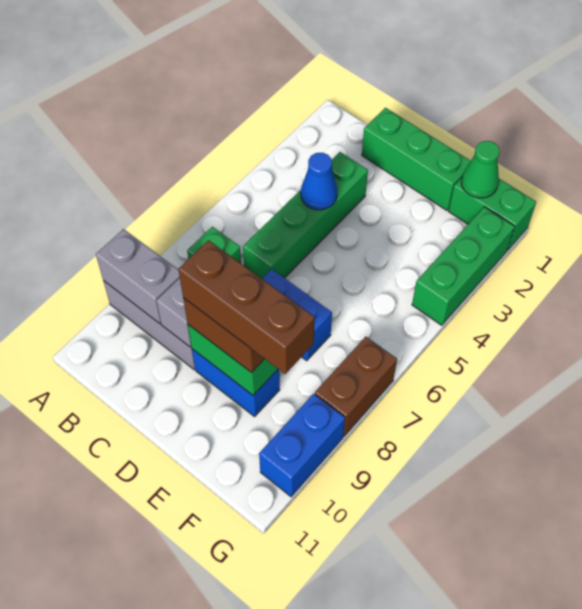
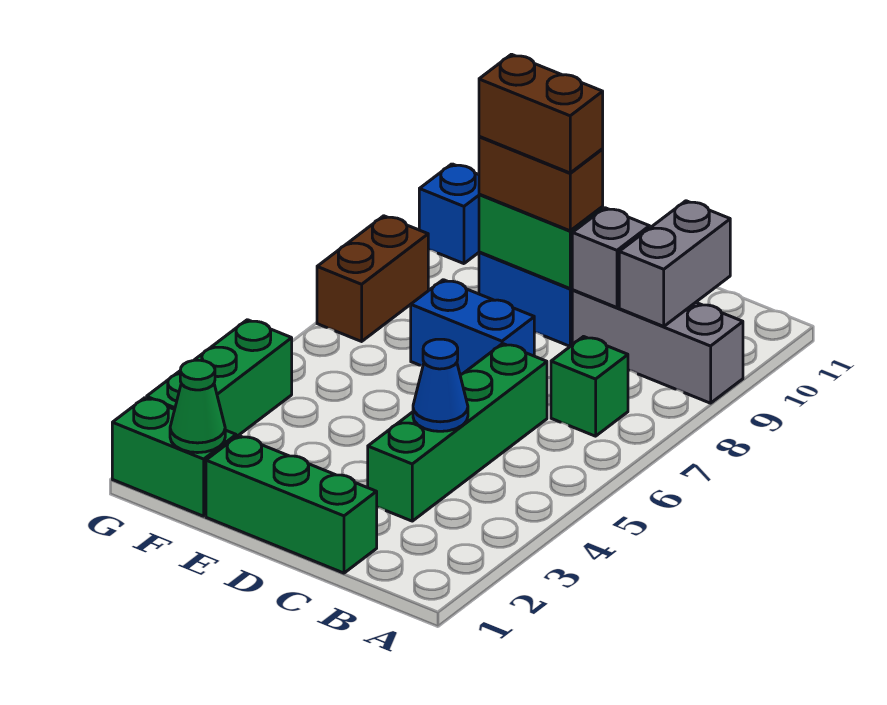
grey brick A9:B9 level 2 -> grey brick B9:B10 level 2
brown brick D9:F9 level 4 -> brown brick D9:E9 level 4
blue brick G9:G10 level 1 -> blue brick G10 level 1

